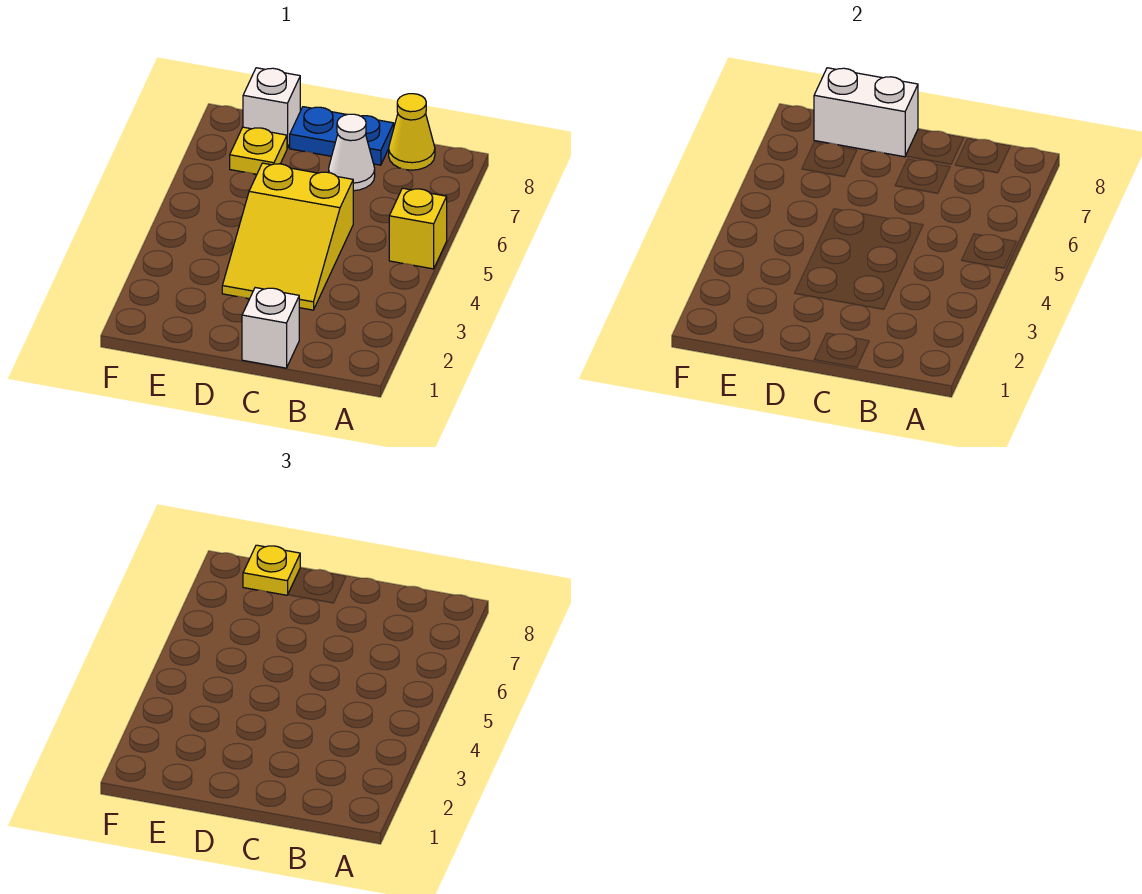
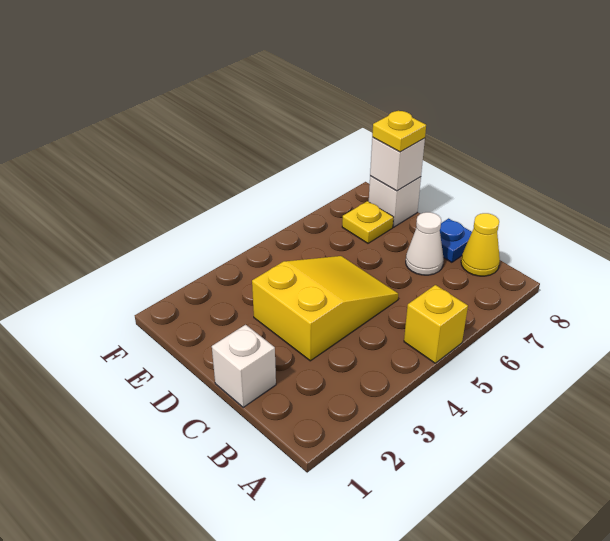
yellow slope C3:D5 level 1 top 5 -> yellow slope C3:D5 level 1 top 3
blue plate C8:D8 level 1 -> blue plate C8 level 1
white brick D8:E8 level 2 -> white brick E8 level 2

